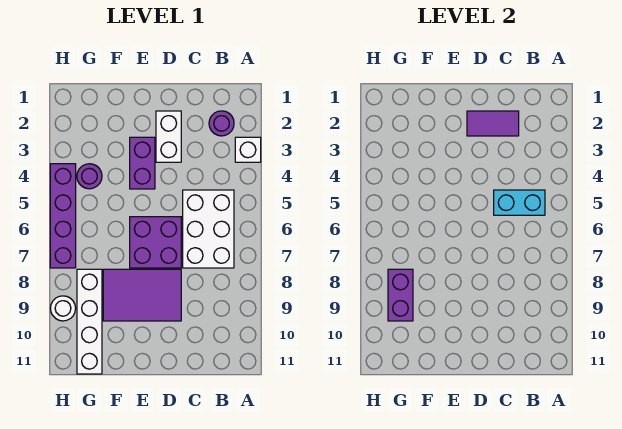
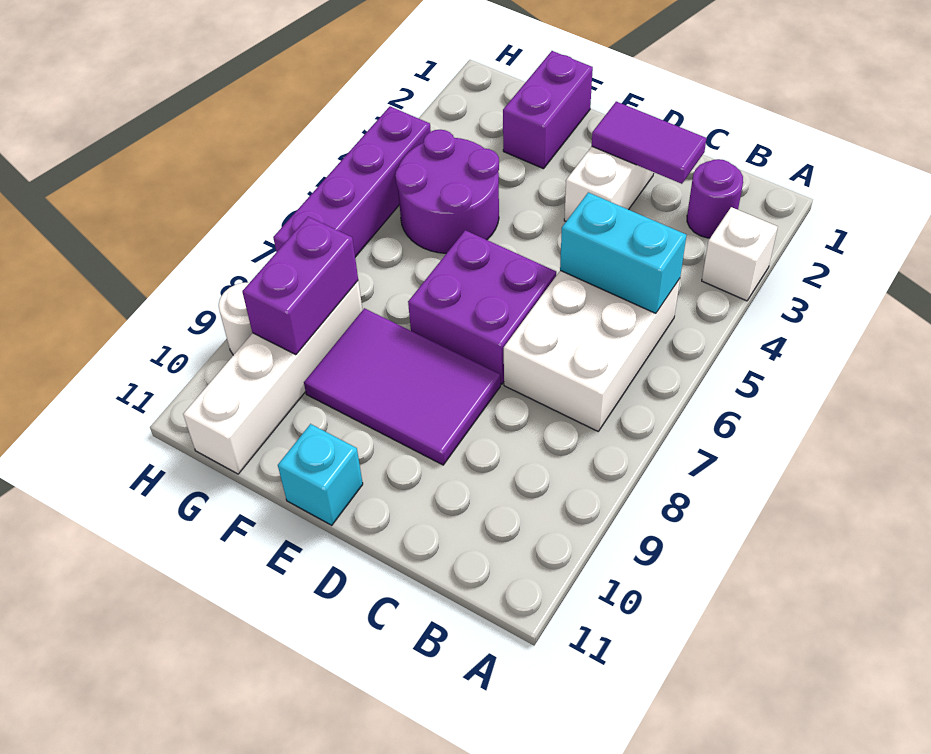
purple brick E3:E4 level 1 -> purple brick F1:F2 level 1
none -> cyan brick E11 level 1
purple round brick G4 level 1 -> purple round brick F4:G5 level 1

